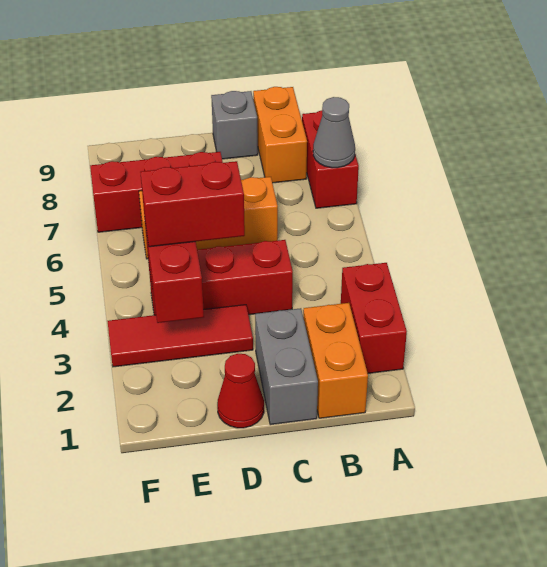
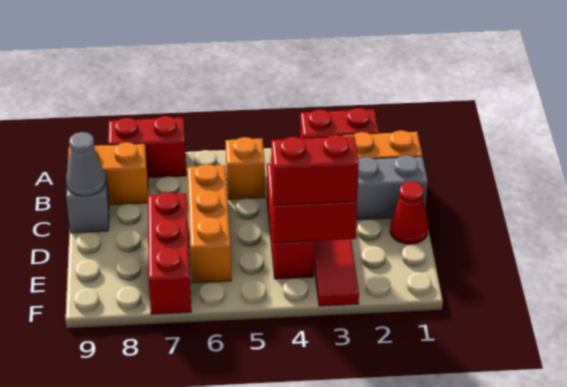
grey cone A7 level 2 -> grey cone C9 level 2
none -> orange brick B5 level 1
red brick D4:E4 level 3 -> red brick E3:E4 level 3

